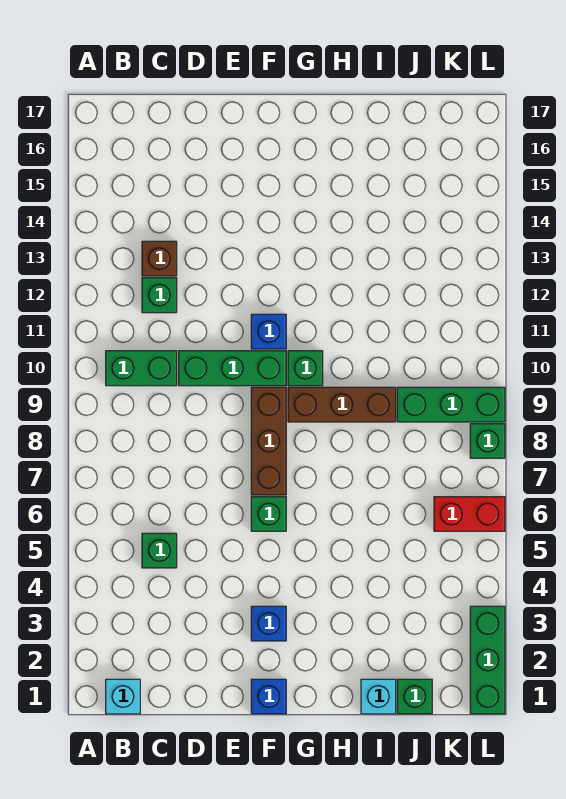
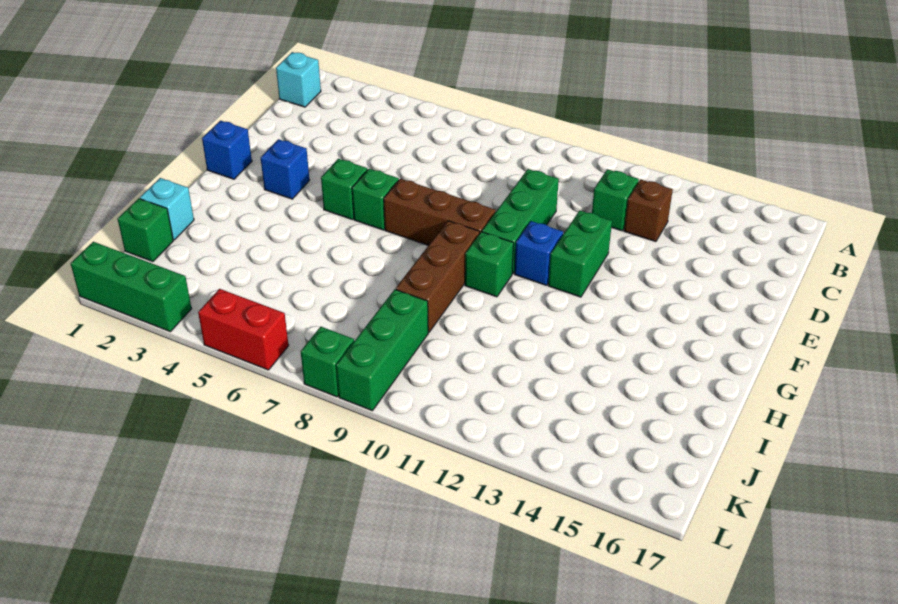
green brick B10:C10 level 1 -> green brick E12:F12 level 1
green brick C5 level 1 -> green brick F5 level 1
red brick K6:L6 level 1 -> red brick L5:L6 level 1

